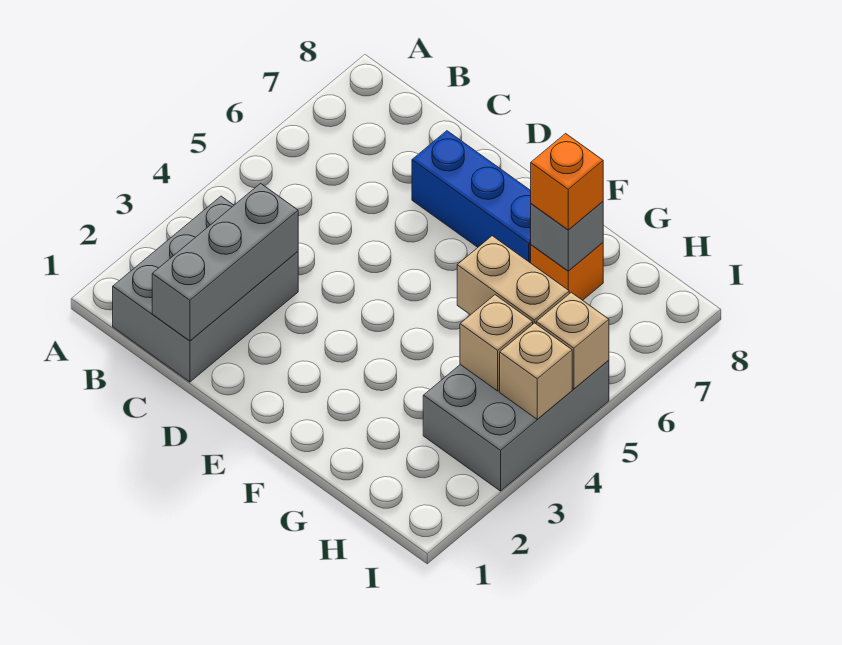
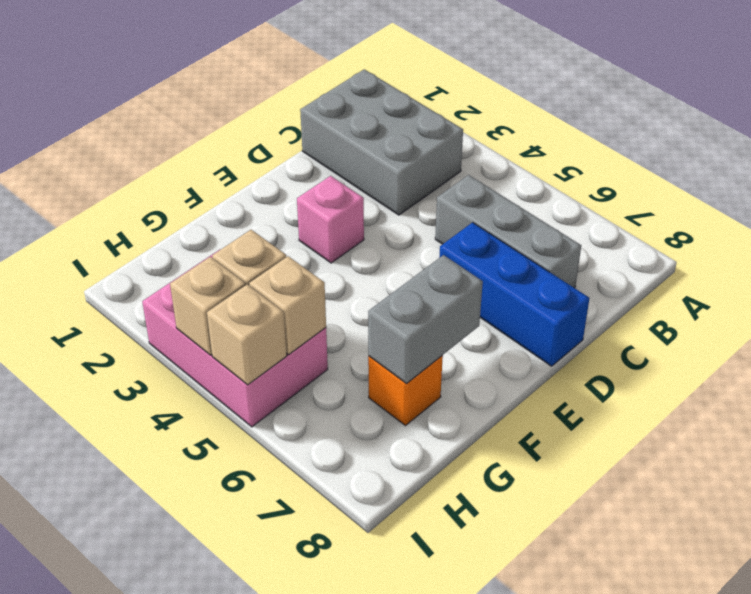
grey brick C1:C3 level 2 -> grey brick C5:C7 level 1
blue brick D7:F7 level 1 -> blue brick D6:D8 level 1
none -> pink brick E3 level 1
tan brick G5:H5 level 2 -> tan brick H5 level 2
grey brick G7 level 2 -> grey brick F7:G7 level 2
orange brick G7 level 3 -> none
grey brick H3:I5 level 1 -> pink brick H3:I5 level 1

